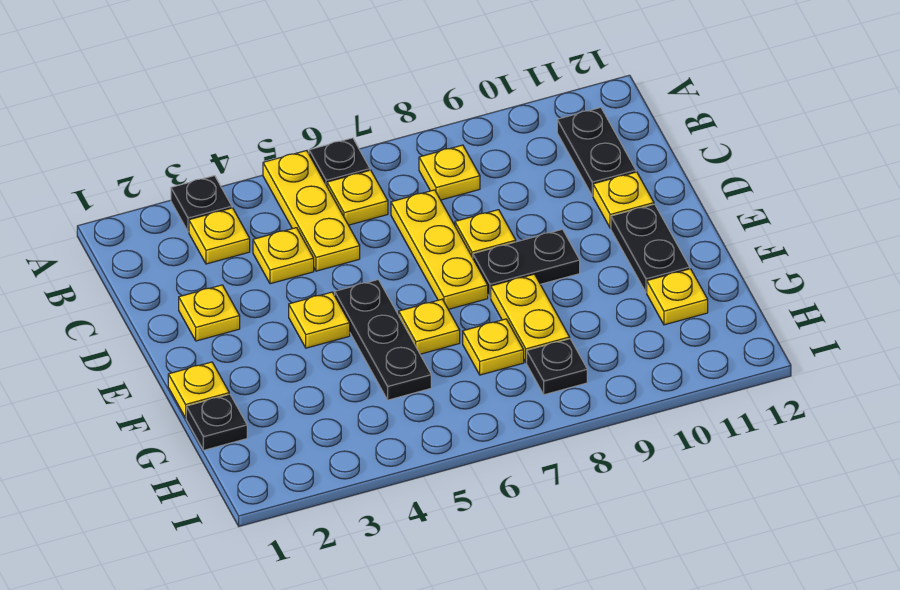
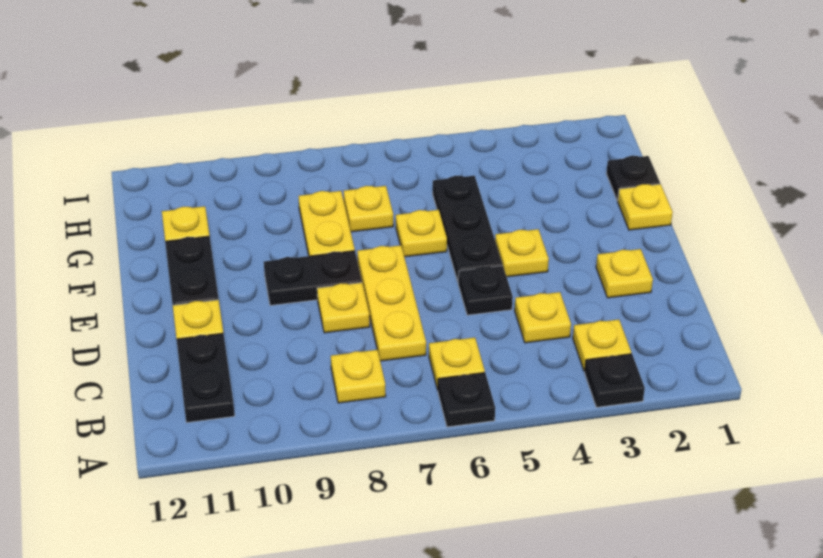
yellow plate A5:C5 level 1 -> none
black plate H8 level 1 -> black plate D5 level 1

